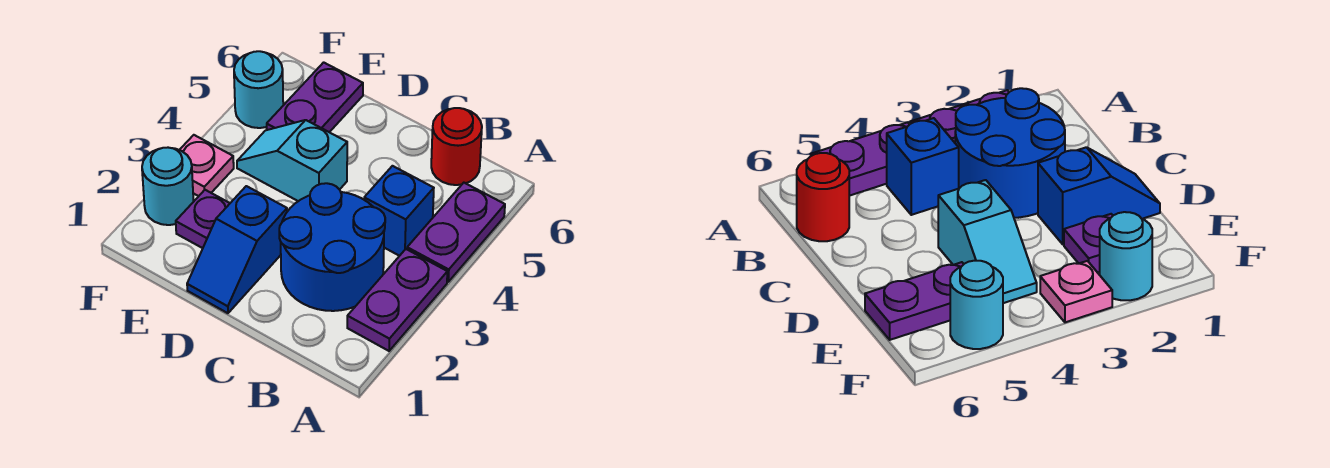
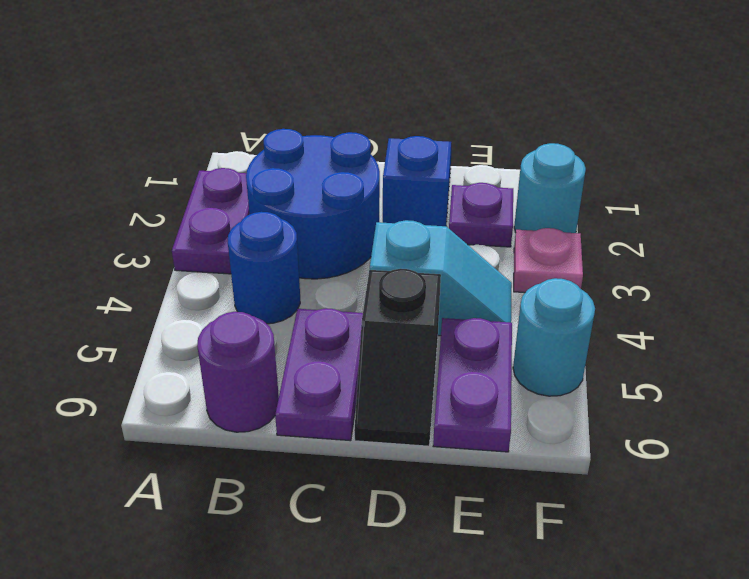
purple plate A4:A5 level 1 -> purple plate C5:C6 level 1
blue brick B4 level 1 -> blue round brick B4 level 1
red round brick B6 level 1 -> purple round brick B6 level 1
none -> black slope D5:D6 level 1 top 5

